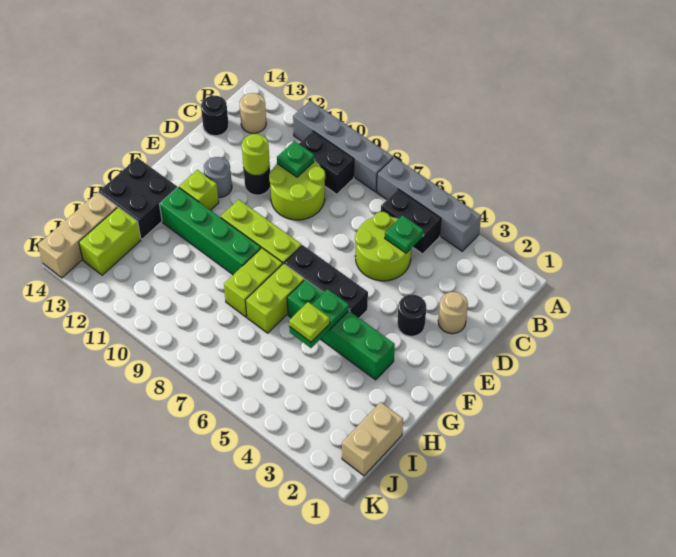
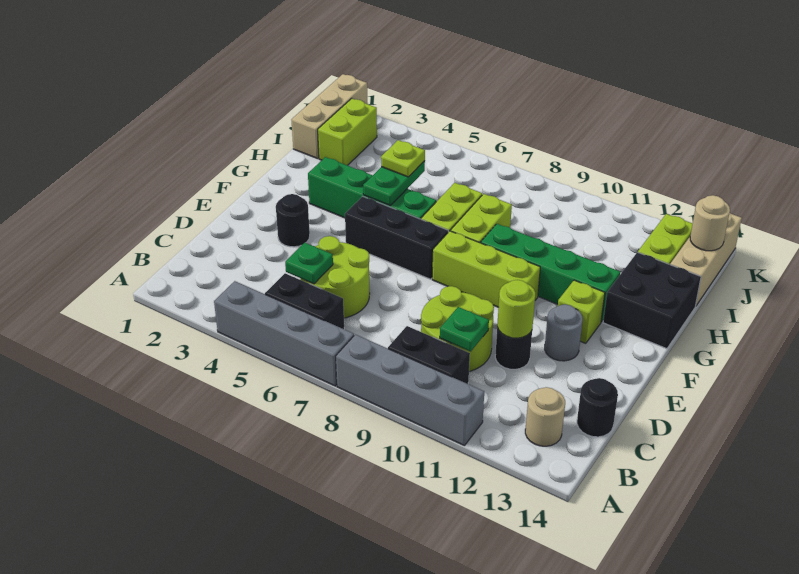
tan round brick D2 level 1 -> tan round brick J14 level 2
tan brick I1:J1 level 1 -> tan brick I1:K1 level 1
none -> lime brick I2:J2 level 1

